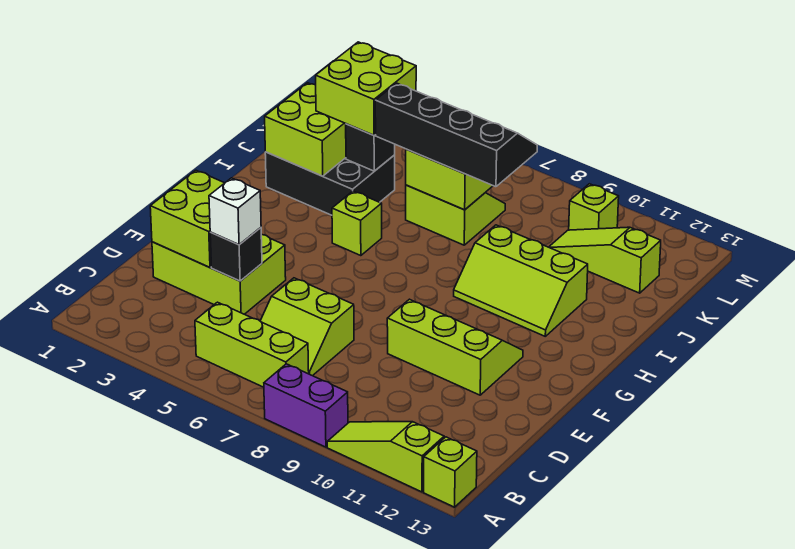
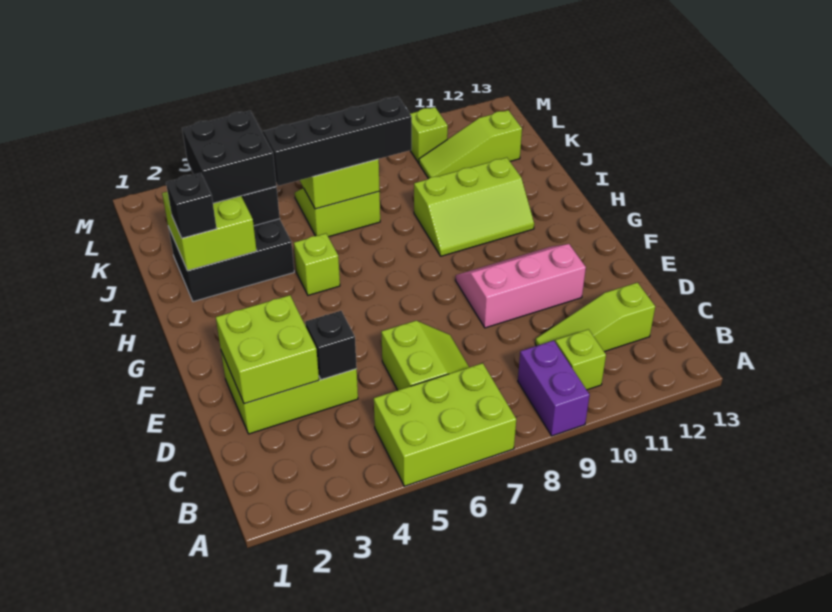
purple brick A8:A9 level 1 -> purple brick A9:B9 level 1
lime slope A10:A12 level 1 top 12 -> lime slope C10:C12 level 1 top 12
lime brick A13 level 1 -> lime brick B10 level 1
lime brick B5:B7 level 1 -> lime brick A5:B7 level 1
lime slope C6:D7 level 1 top D -> lime slope C6:D7 level 1 top 6
white brick D4 level 3 -> none
lime slope E9:F11 level 1 top E -> pink slope E9:F11 level 1 top E
none -> black brick I2 level 3
lime brick J3:K4 level 3 -> black brick J3:K4 level 3

